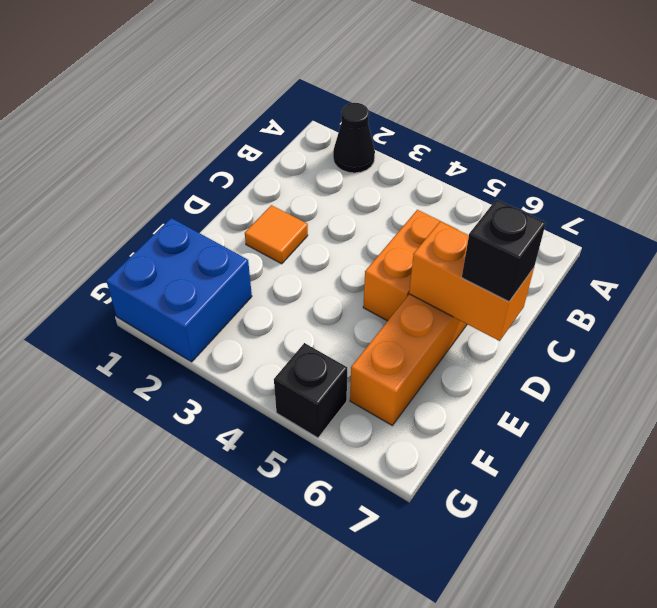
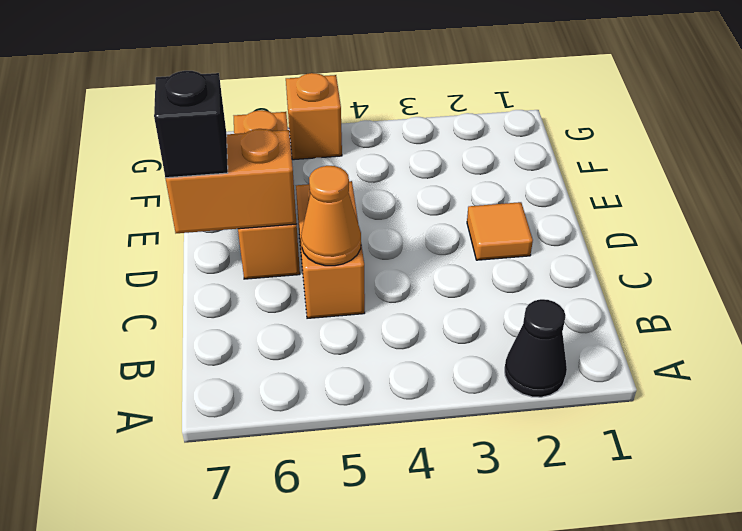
none -> orange cone C5 level 2
blue brick F1:G2 level 1 -> none
black brick G5 level 1 -> orange brick G5 level 1

